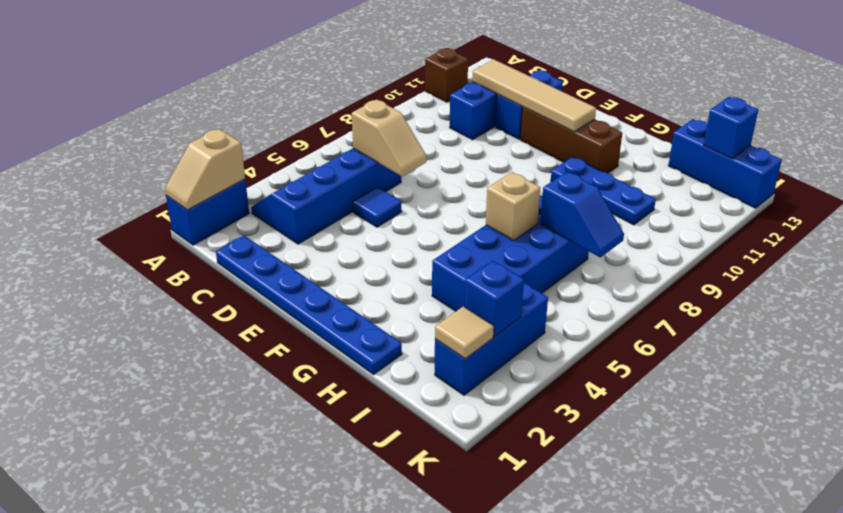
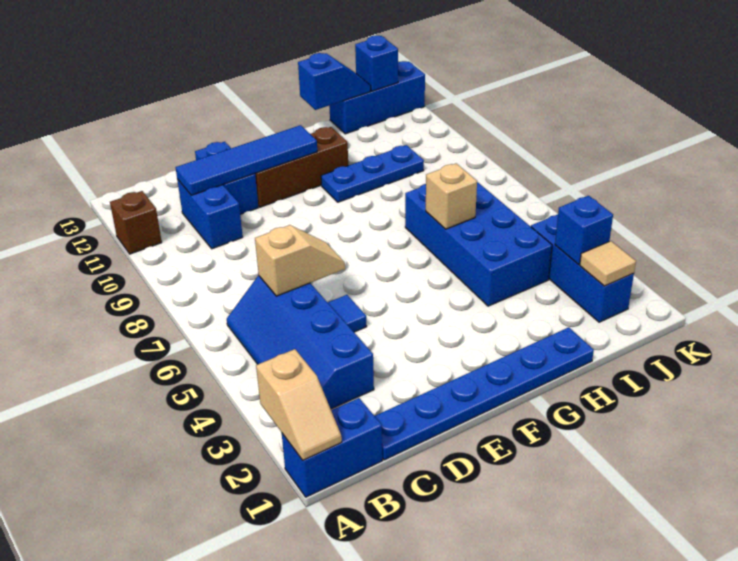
blue brick A1:A2 level 1 -> blue brick A1:B1 level 1
tan tile C11:F11 level 2 -> blue tile C11:F11 level 2
blue slope I7:J7 level 2 top I -> blue slope H13:I13 level 2 top H

